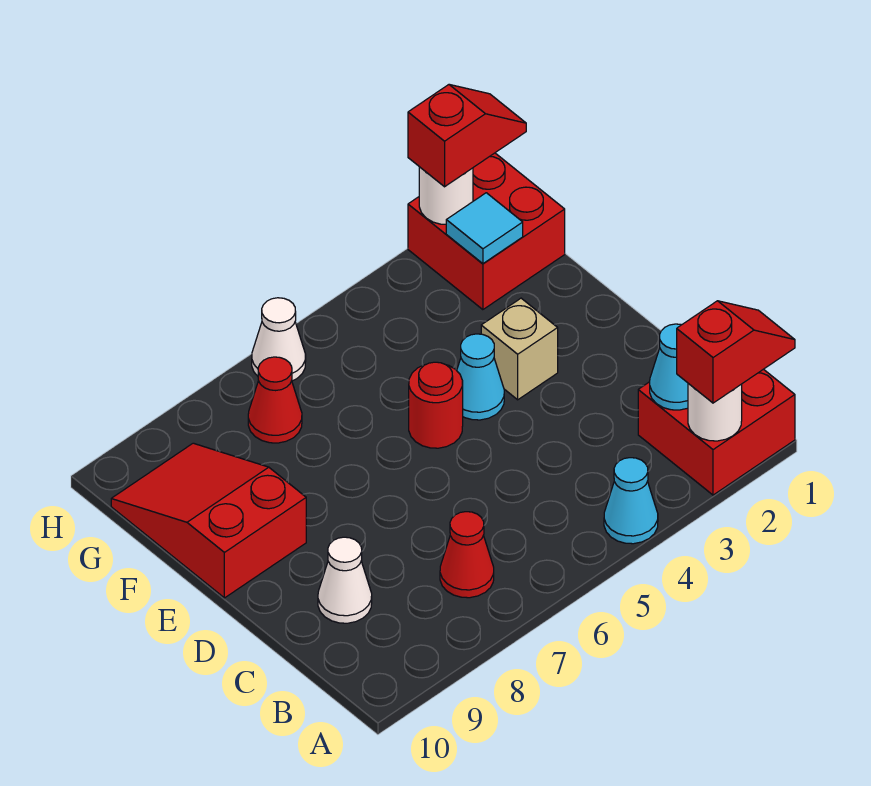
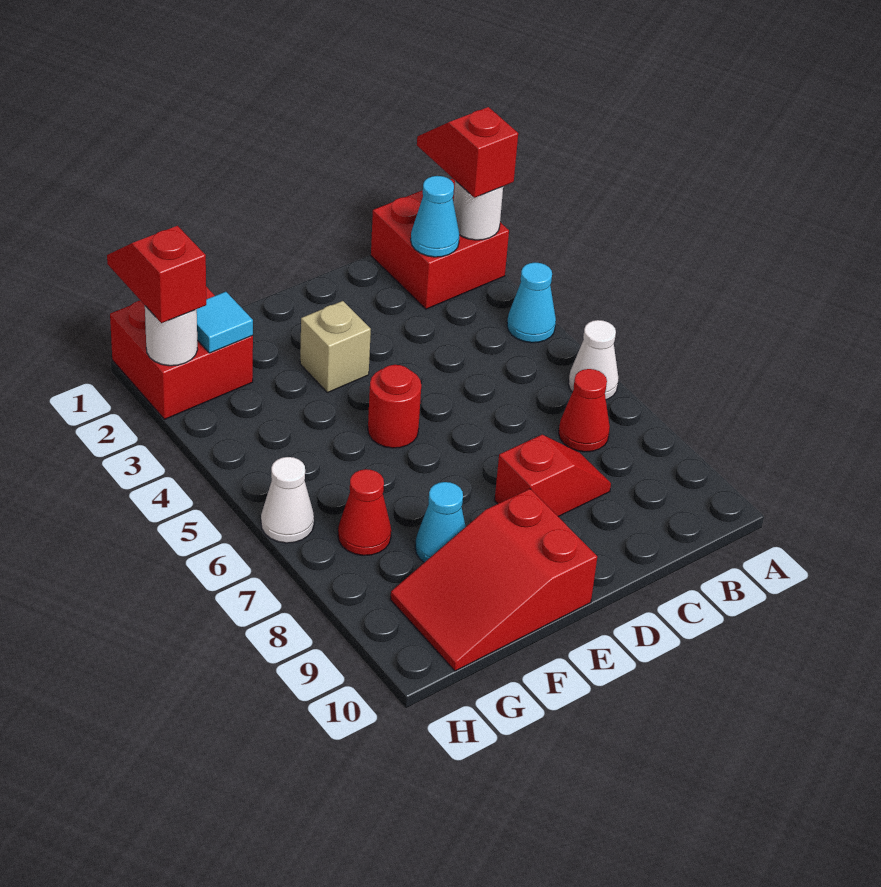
none -> red slope C8:D8 level 1 top D
white cone C9 level 1 -> white cone A6 level 1
cyan cone E4 level 1 -> cyan cone F8 level 1

